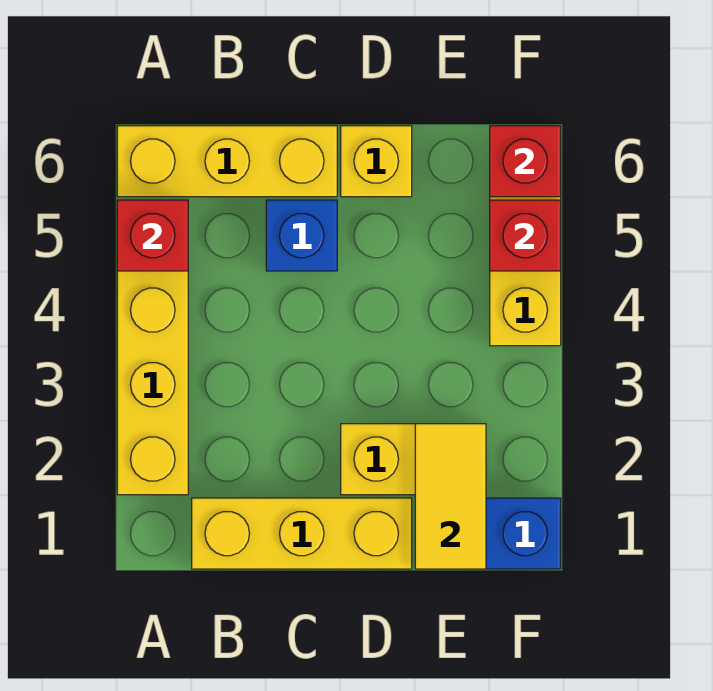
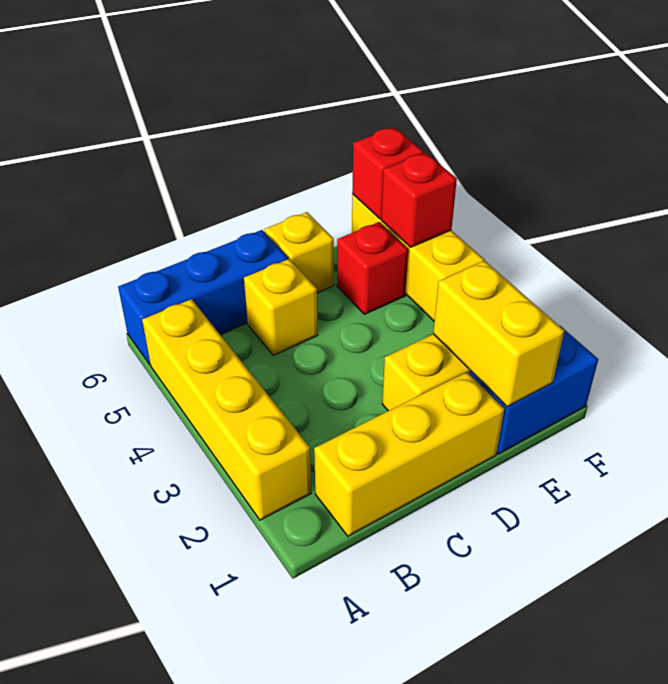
red brick A5 level 2 -> red brick E5 level 1
yellow brick A6:C6 level 1 -> blue brick A6:C6 level 1
blue brick C5 level 1 -> yellow brick C5 level 1
yellow tile E1:E2 level 2 -> yellow brick E1:E2 level 2

